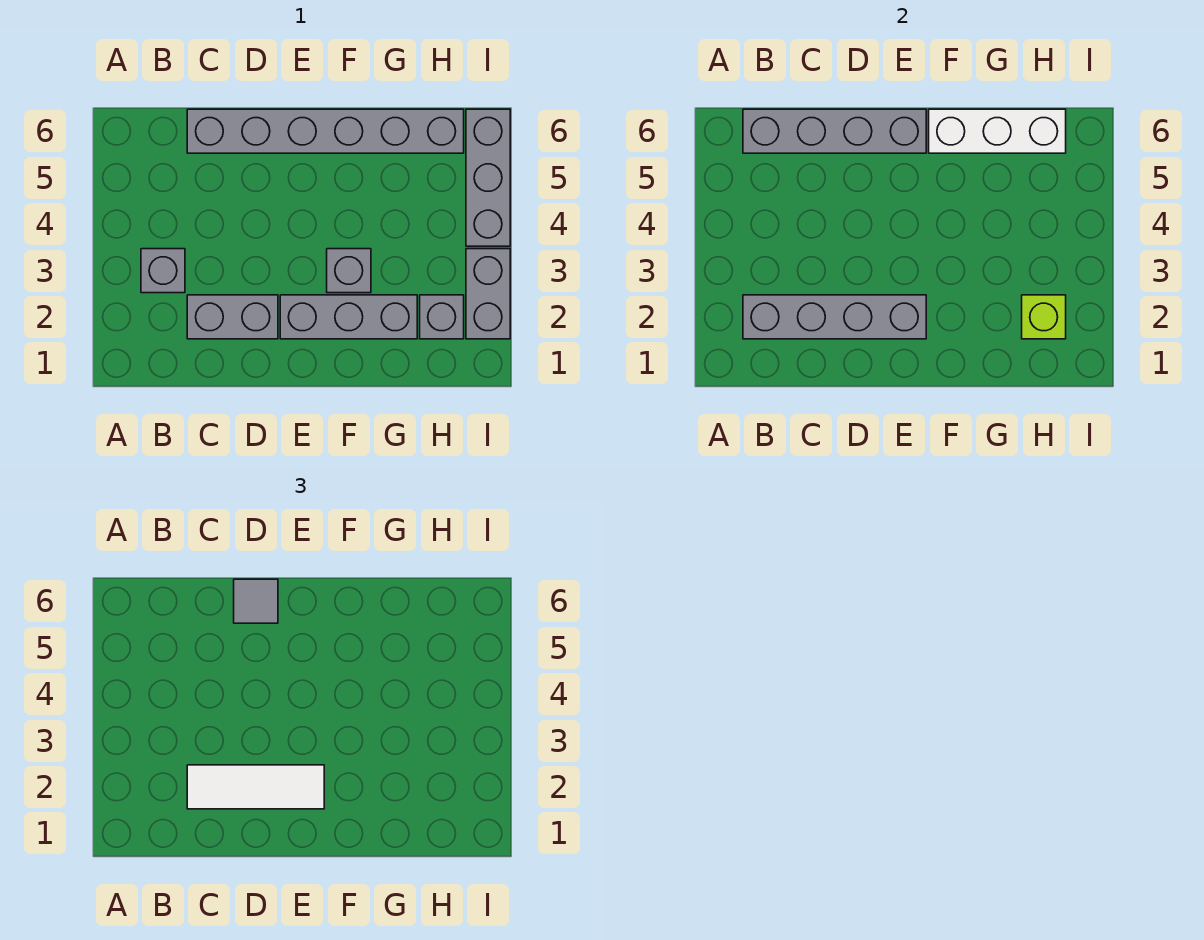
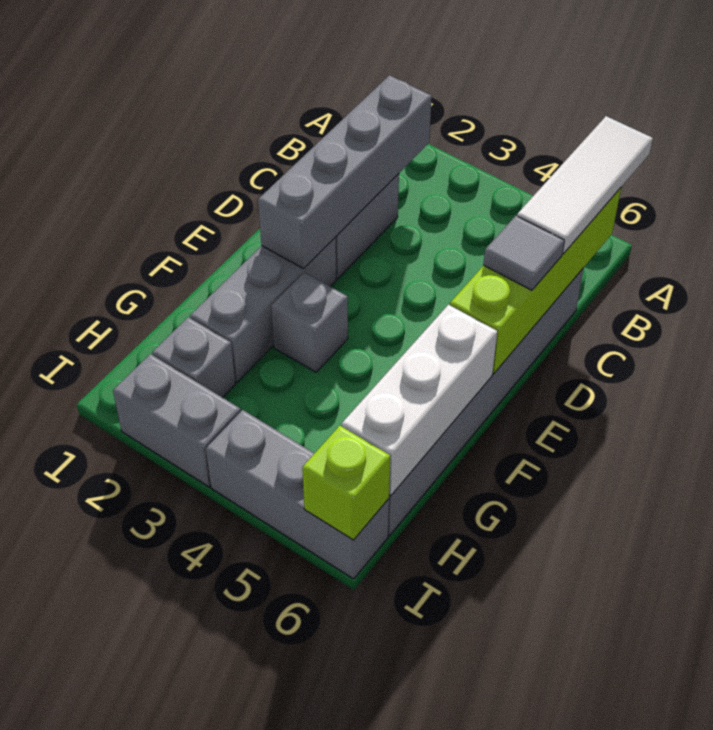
grey brick B3 level 1 -> none
grey brick B6:E6 level 2 -> lime brick B6:E6 level 2
white tile C2:E2 level 3 -> white tile A6:C6 level 3
lime brick H2 level 2 -> lime brick I6 level 2

